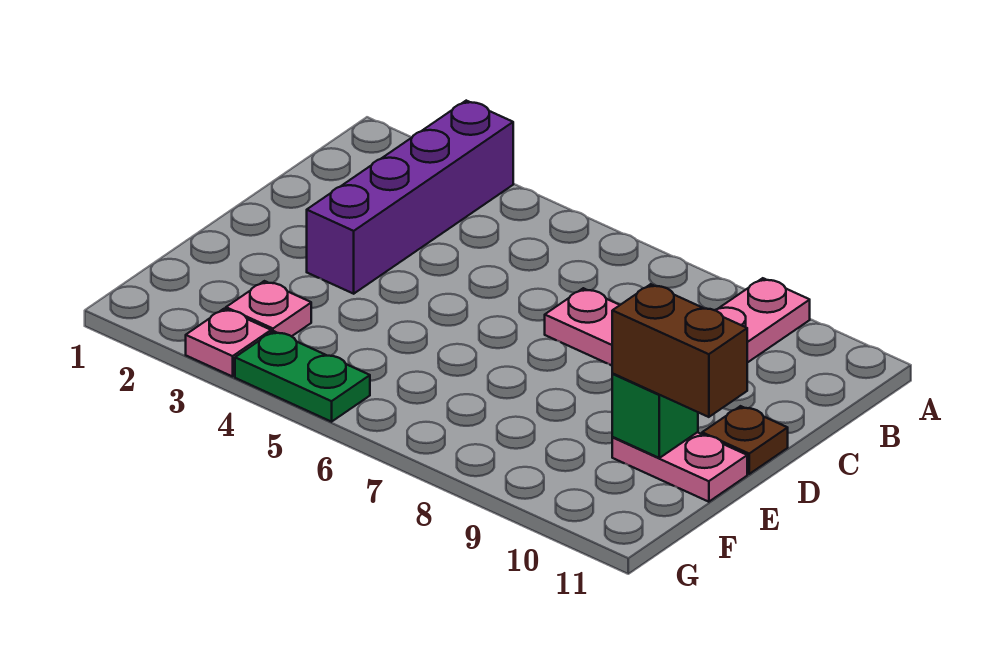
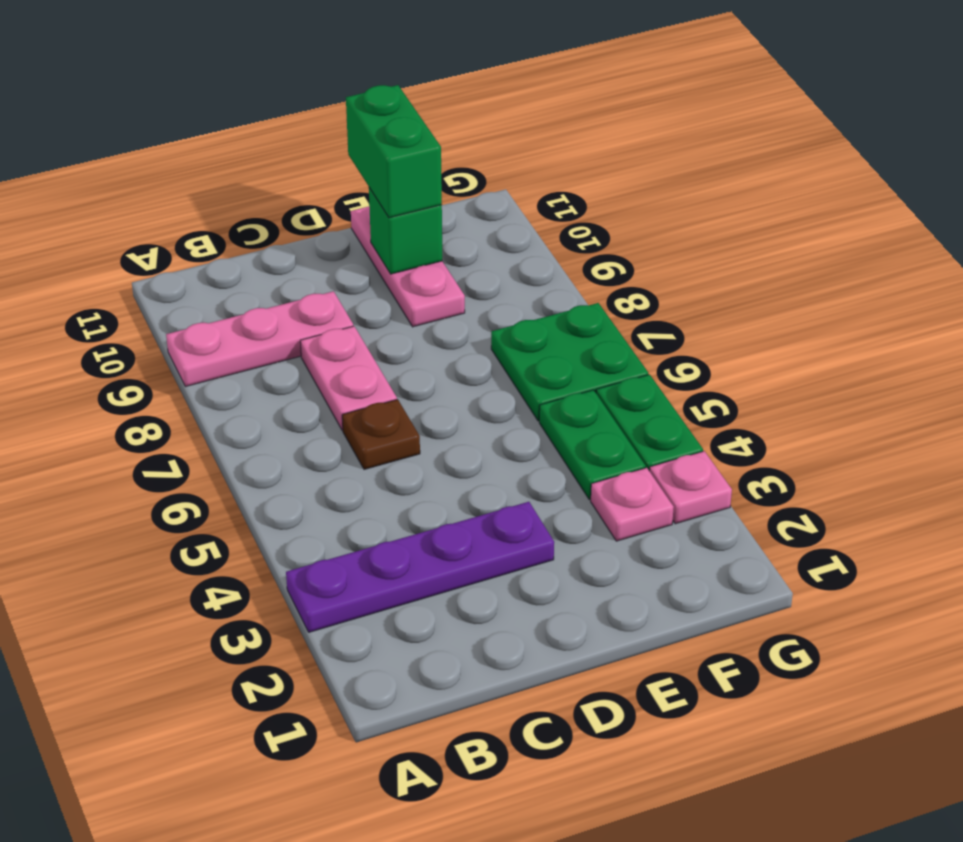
purple brick A3:D3 level 1 -> purple plate A3:D3 level 1
brown plate D11 level 1 -> brown plate C6 level 1
pink plate E10:E11 level 1 -> pink plate E9:E11 level 1
brown brick E10:E11 level 3 -> green brick E10:E11 level 3
none -> green plate F4:F5 level 1
none -> green plate F6:G7 level 1

